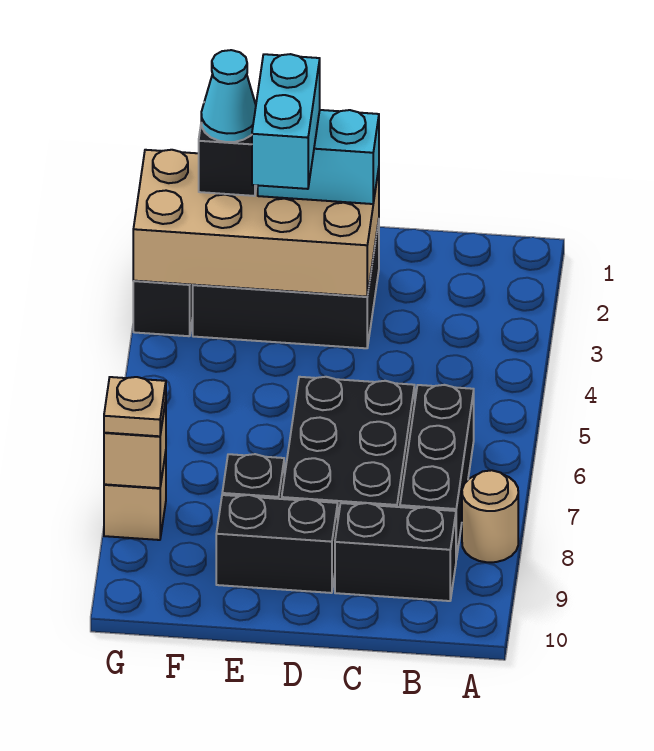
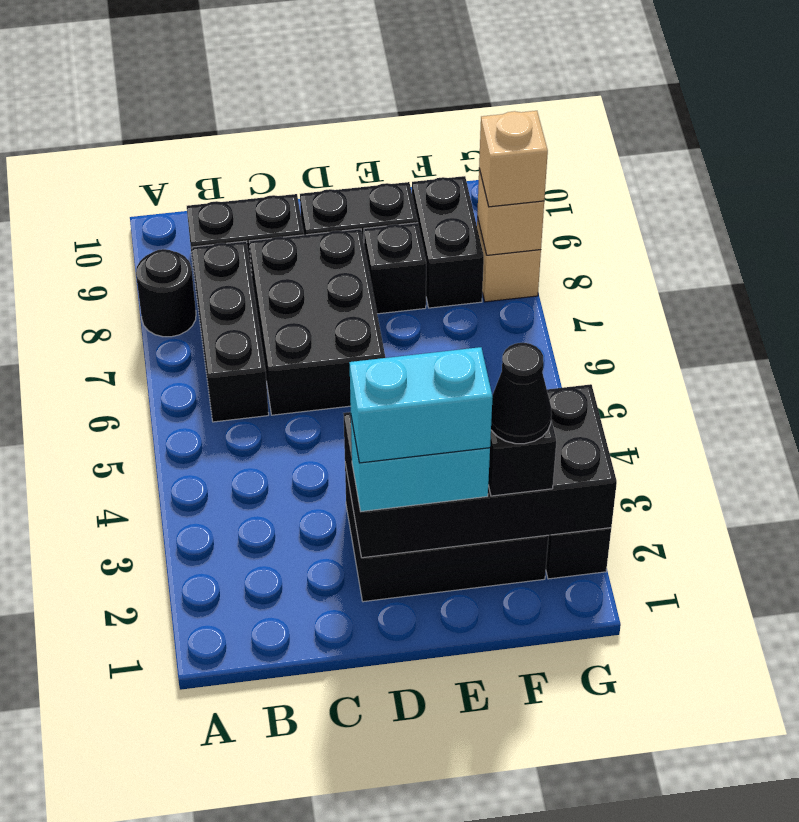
tan round brick A8 level 1 -> black round brick A8 level 1
tan brick D2:G3 level 2 -> black brick D2:G3 level 2
cyan brick E2:E3 level 4 -> cyan brick D2:E2 level 4
cyan cone F2 level 4 -> black cone F2 level 4
none -> black brick F8:F9 level 1
tan plate G8 level 3 -> tan brick G8 level 3

